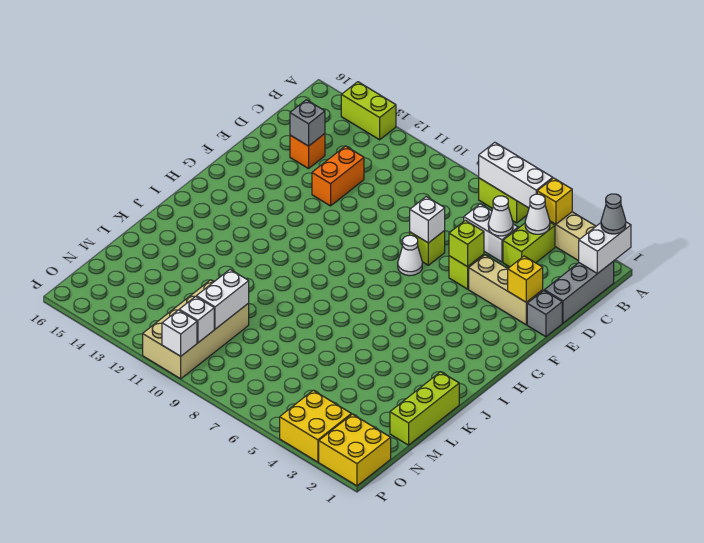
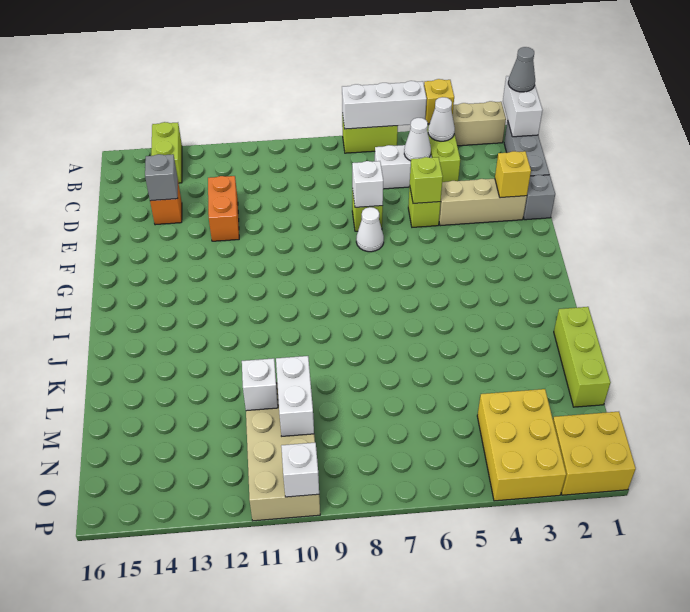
lime brick A13:A14 level 1 -> lime brick A14:B14 level 1
yellow brick O3:P4 level 1 -> yellow brick N3:P4 level 1
white brick O10 level 2 -> white brick M11 level 2

